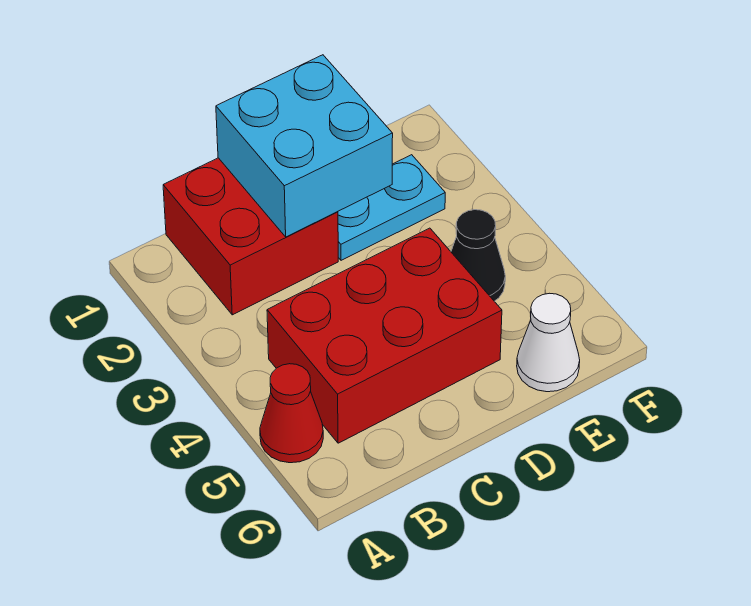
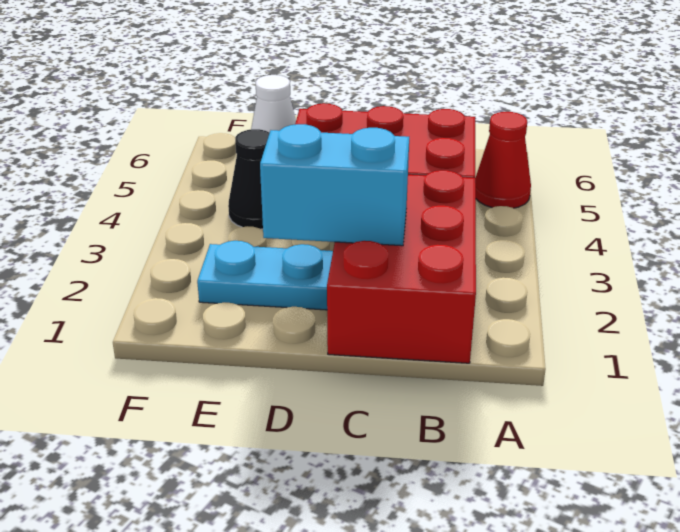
red brick B1:C2 level 1 -> red brick B1:C3 level 1
cyan brick C1:D2 level 2 -> cyan brick C2:D2 level 2

